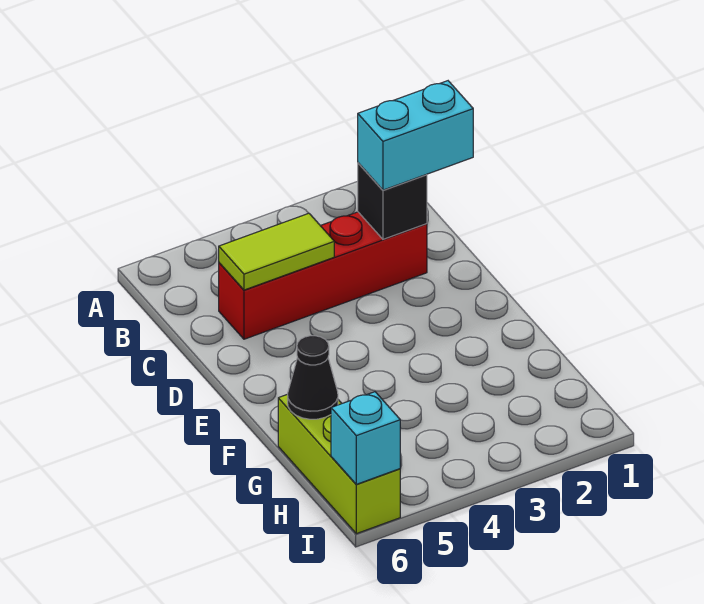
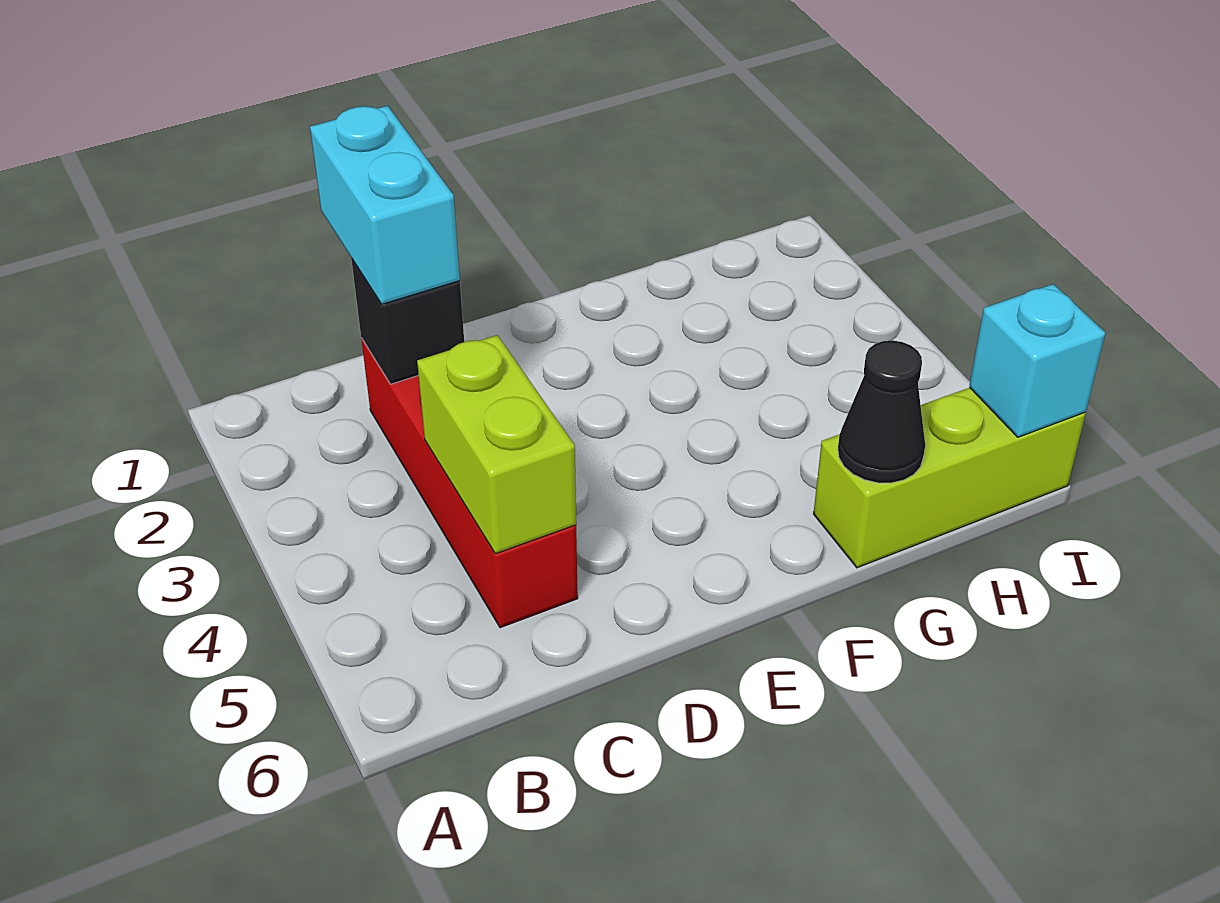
lime tile C4:C5 level 2 -> lime brick C4:C5 level 2

